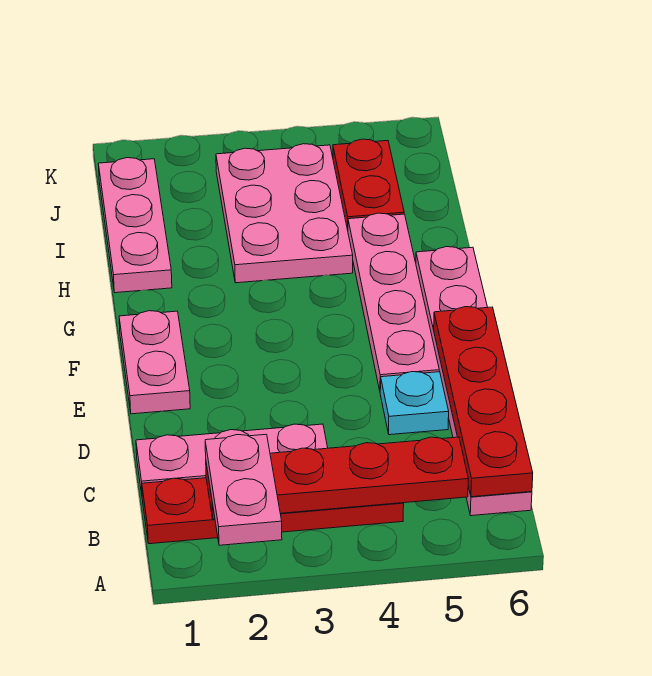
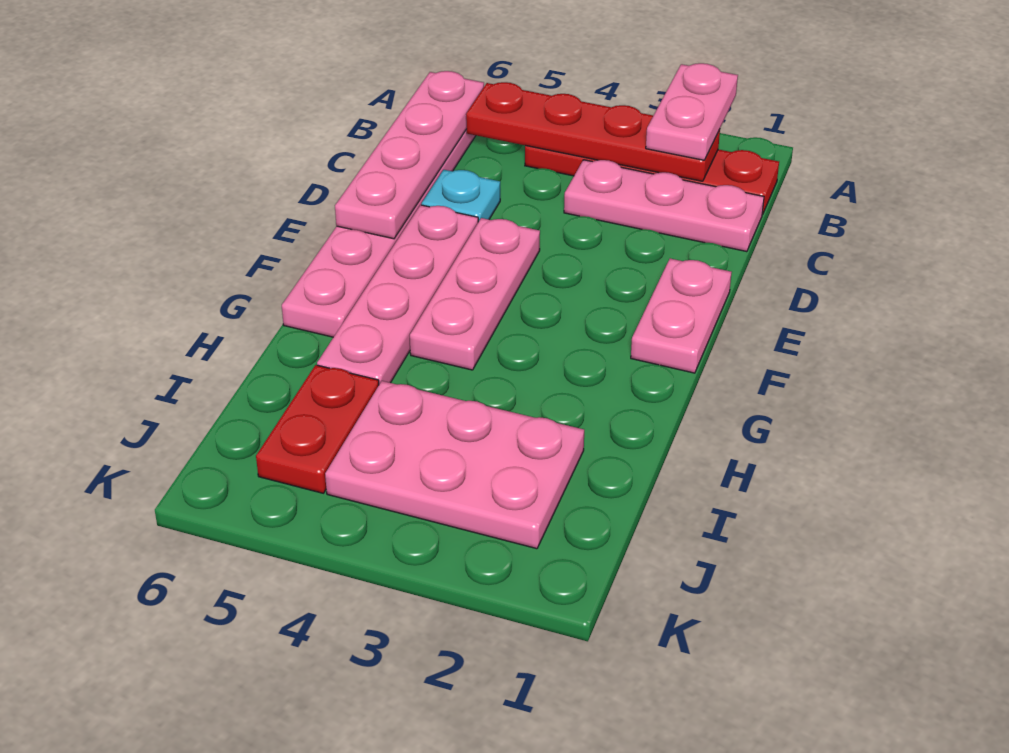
red plate B6:E6 level 2 -> pink plate B6:E6 level 2
pink plate H1:J1 level 1 -> pink plate E4:G4 level 1
pink plate H3:J4 level 1 -> pink plate I2:J4 level 1

